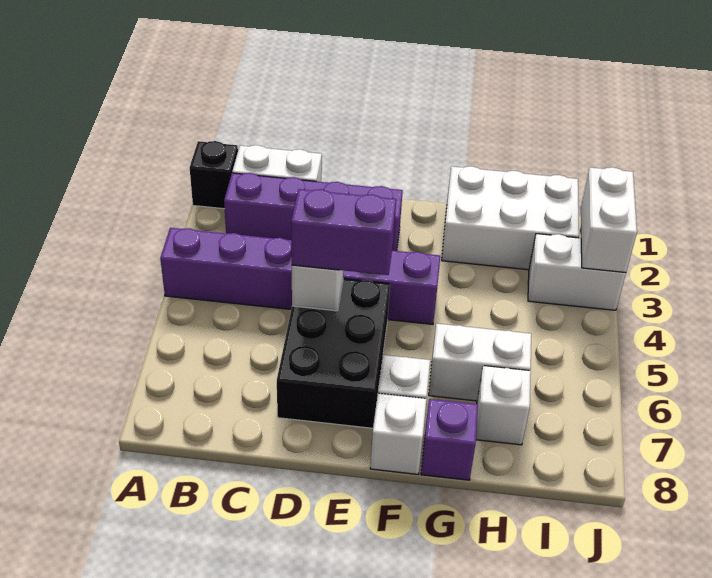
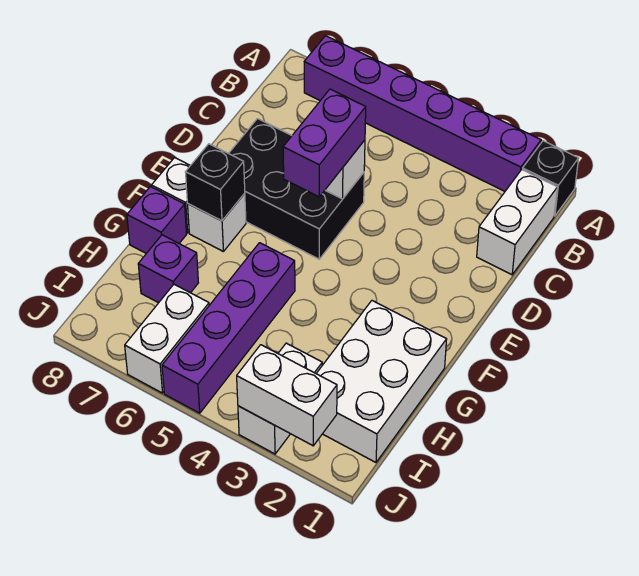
purple brick A4:F4 level 1 -> purple brick A2:A7 level 1
purple brick B2:E2 level 1 -> purple brick G5:J5 level 1
none -> black brick F7 level 2
white brick G6:H6 level 1 -> white brick I6:J6 level 1
white brick H7 level 1 -> purple brick H7 level 1

